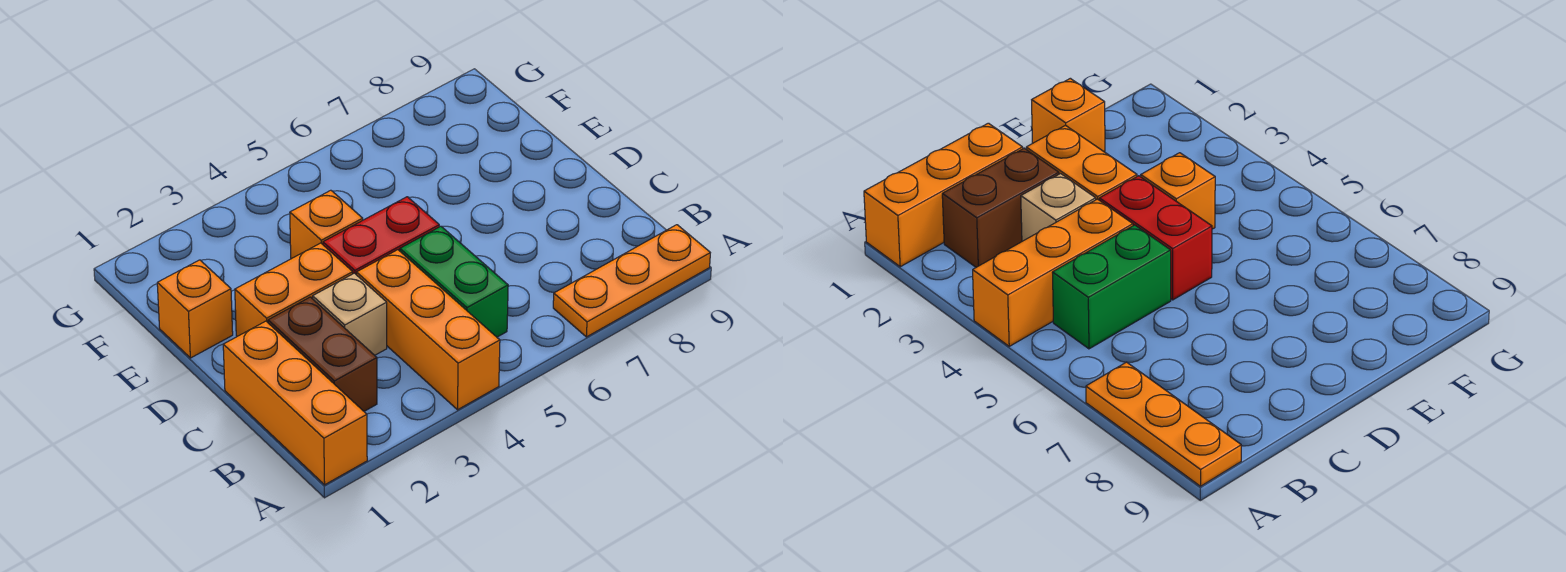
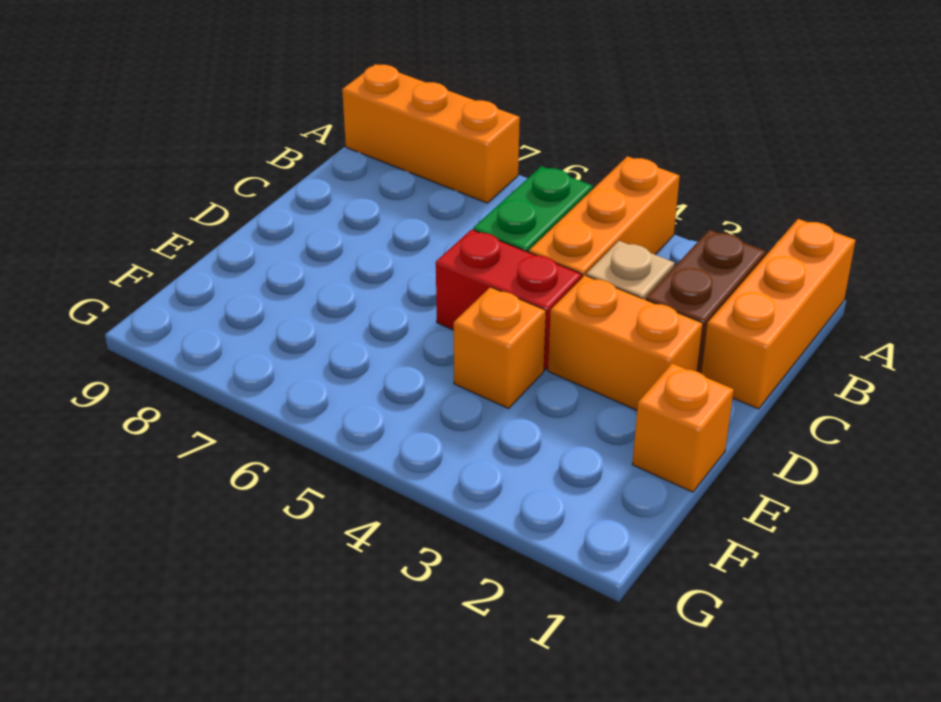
orange plate A7:A9 level 1 -> orange brick A7:A9 level 1

